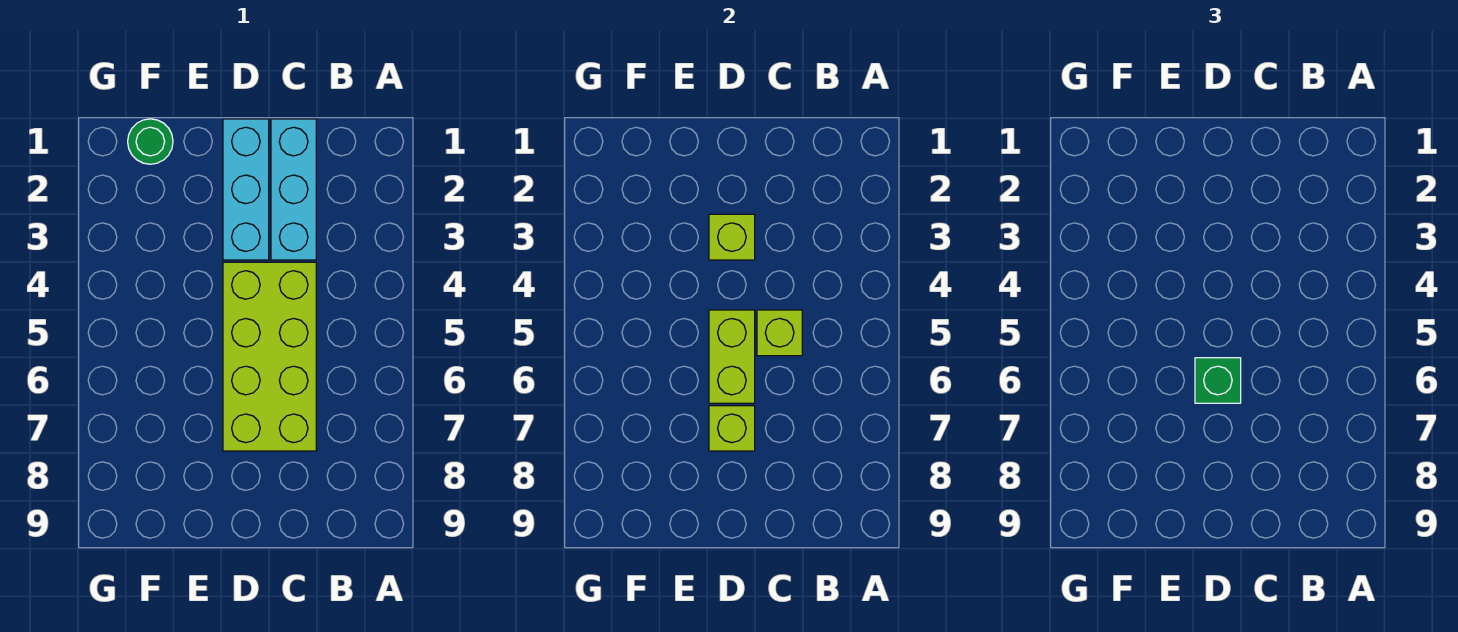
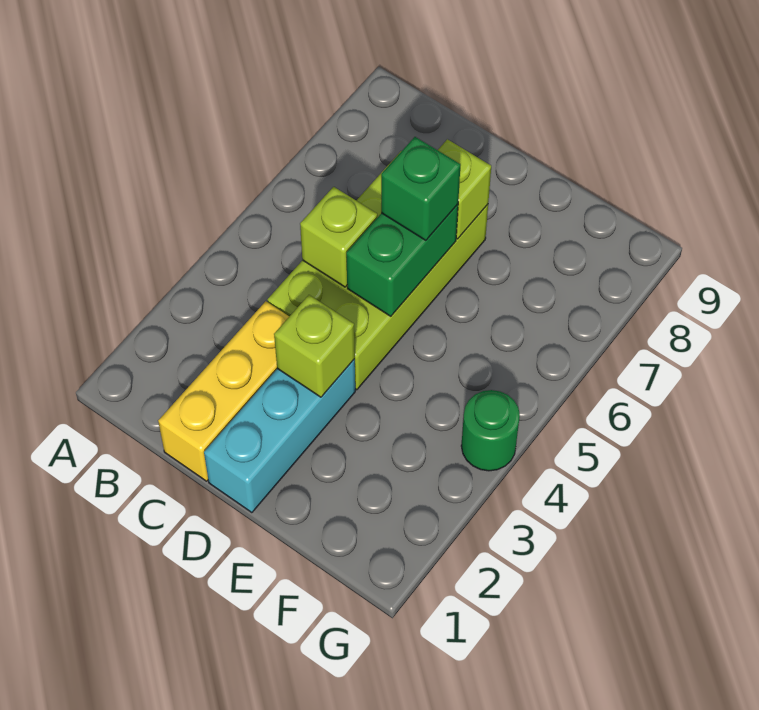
cyan brick C1:C3 level 1 -> yellow brick C1:C3 level 1
lime brick D5:D6 level 2 -> green brick D5:D6 level 2
green round brick F1 level 1 -> green round brick G4 level 1

